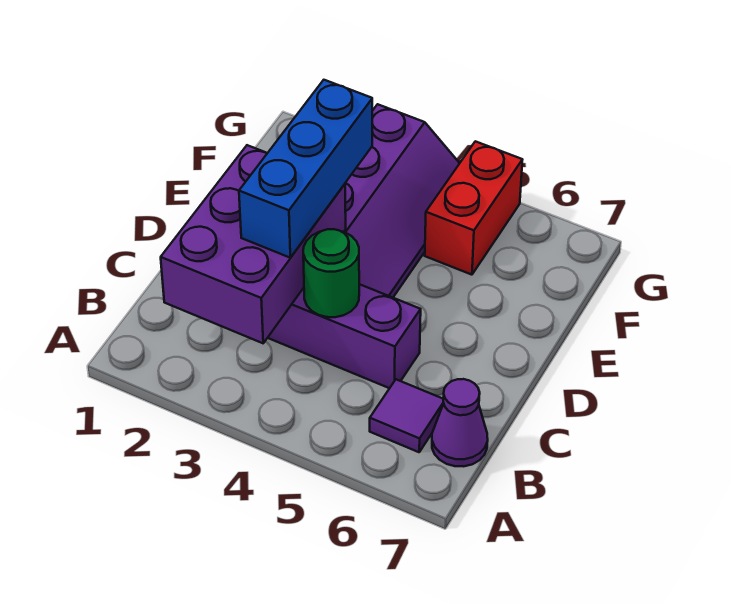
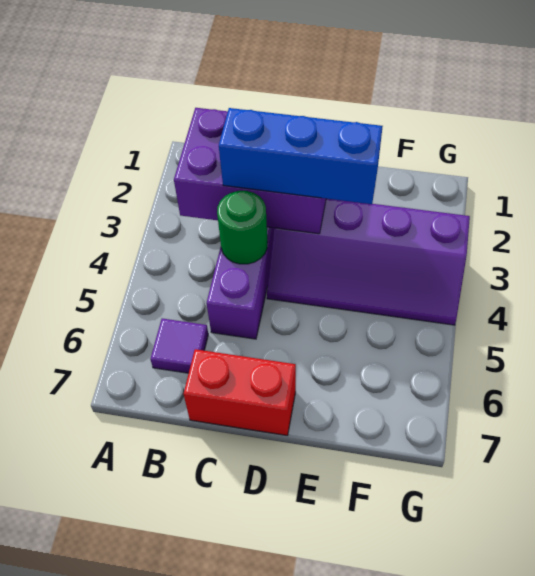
purple cone B7 level 1 -> none
red brick F5:G5 level 1 -> red brick C7:D7 level 1

